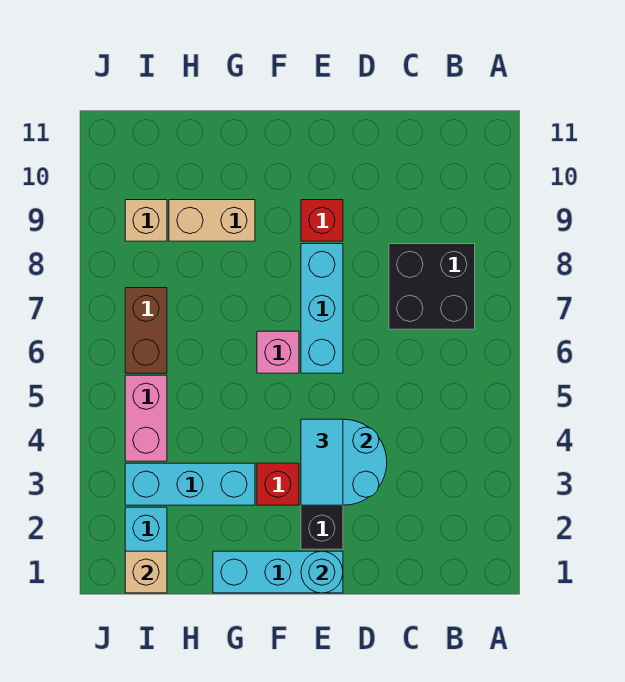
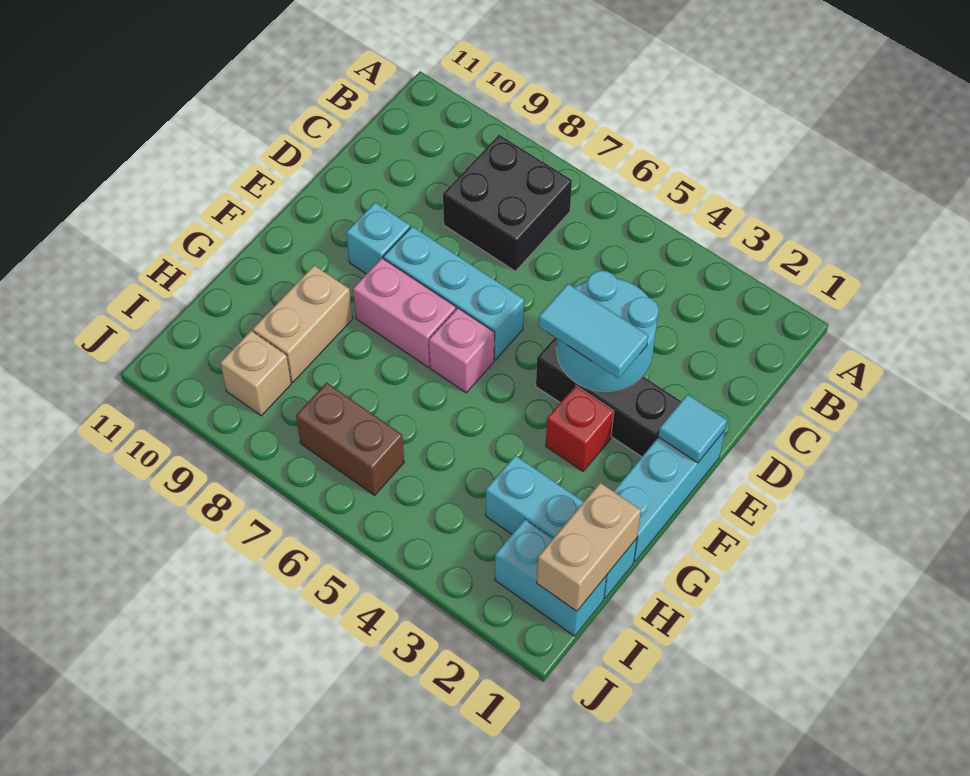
cyan round brick E1 level 2 -> cyan tile E1 level 2
red brick E9 level 1 -> cyan brick E9 level 1
cyan brick G3:I3 level 1 -> cyan brick H1:H3 level 1
tan brick I1 level 2 -> tan brick H1:I1 level 2
pink brick I4:I5 level 1 -> pink brick F7:F8 level 1

